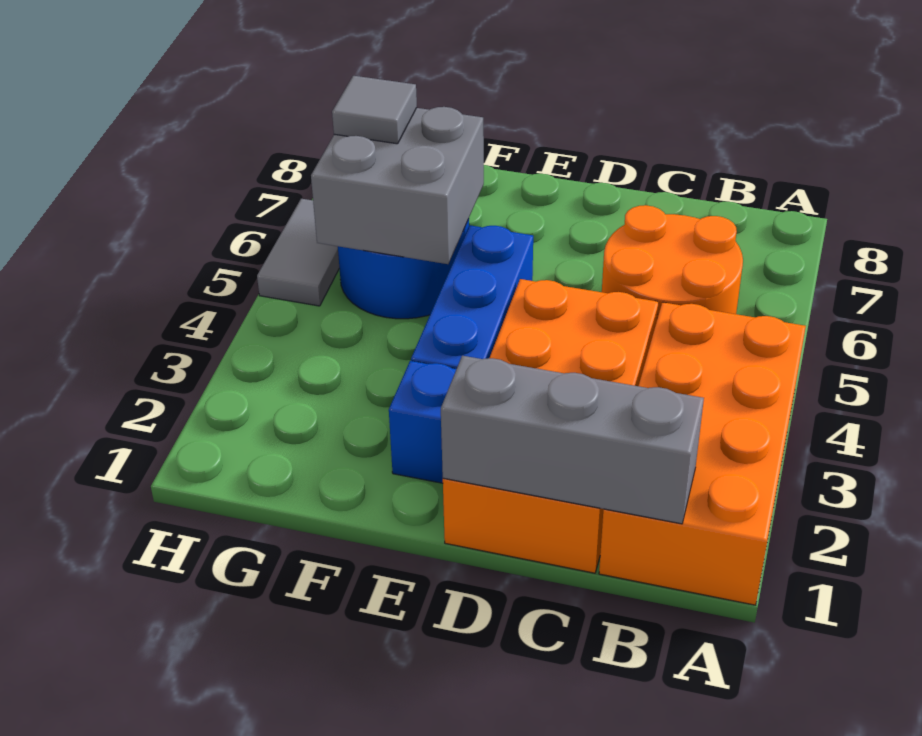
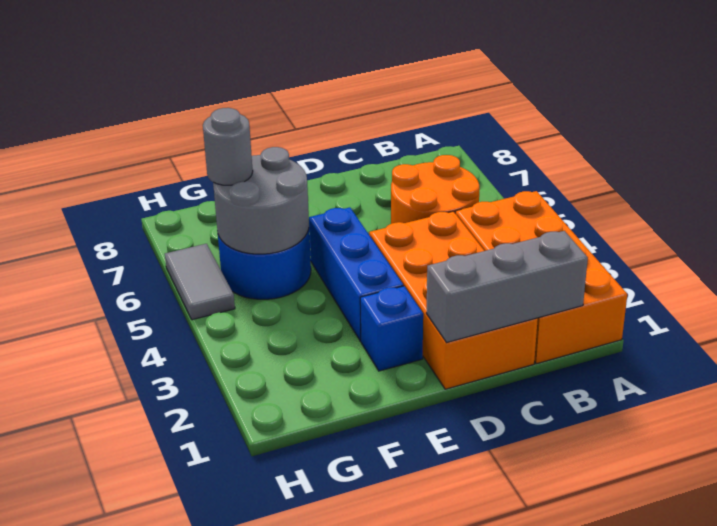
grey brick F5:G6 level 2 -> grey round brick F5:G6 level 2
grey tile G6 level 3 -> grey round brick G6 level 3

